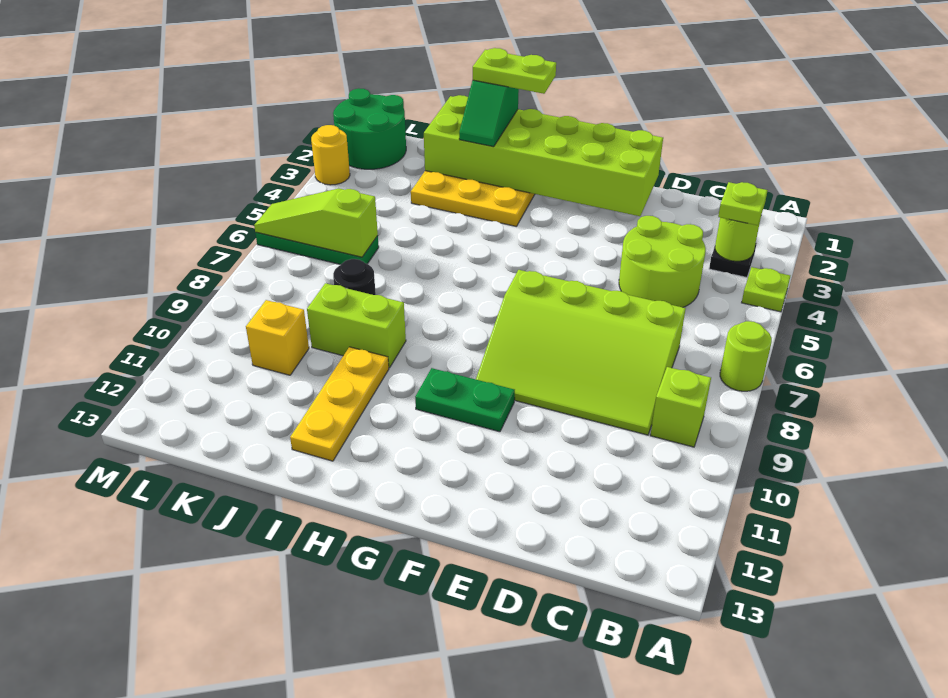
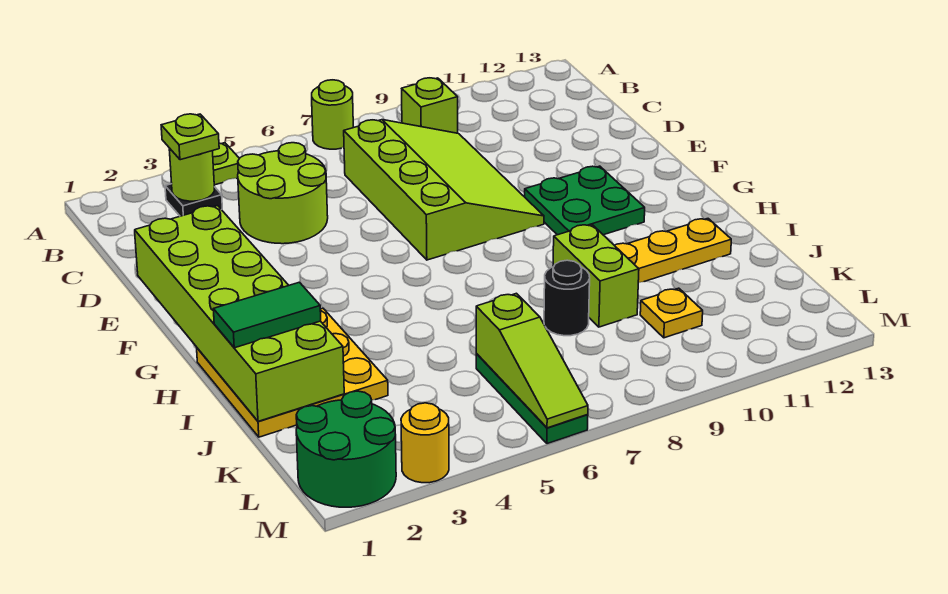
green plate F10:G10 level 1 -> green plate F10:G11 level 1
lime plate H1:I1 level 4 -> none
green slope I1:I2 level 3 top 1 -> green tile I1:I2 level 3
yellow brick K10 level 1 -> yellow plate K10 level 1

